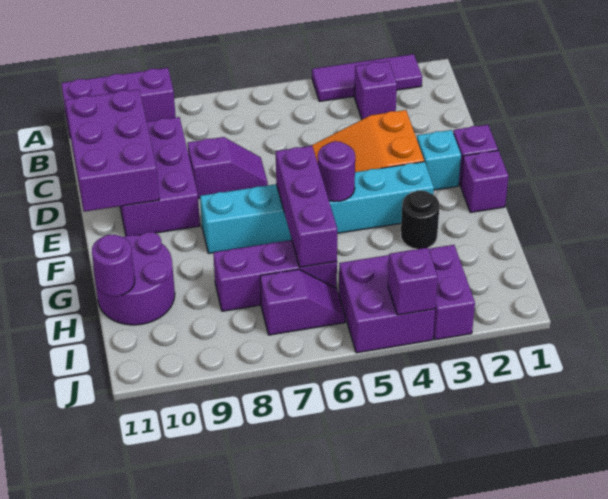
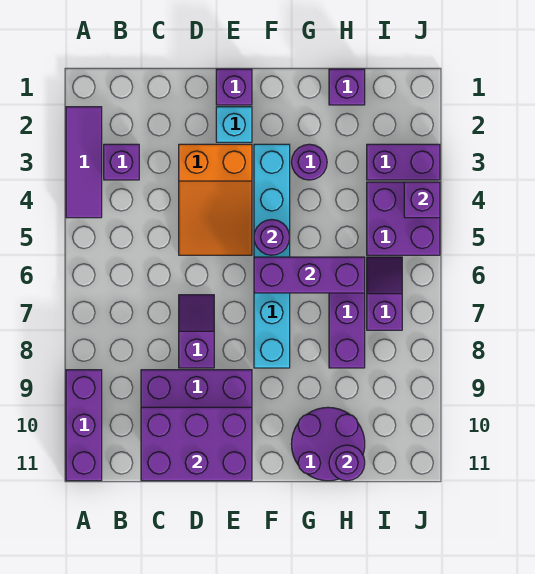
purple brick F1 level 1 -> purple brick H1 level 1
black round brick G3 level 1 -> purple round brick G3 level 1

